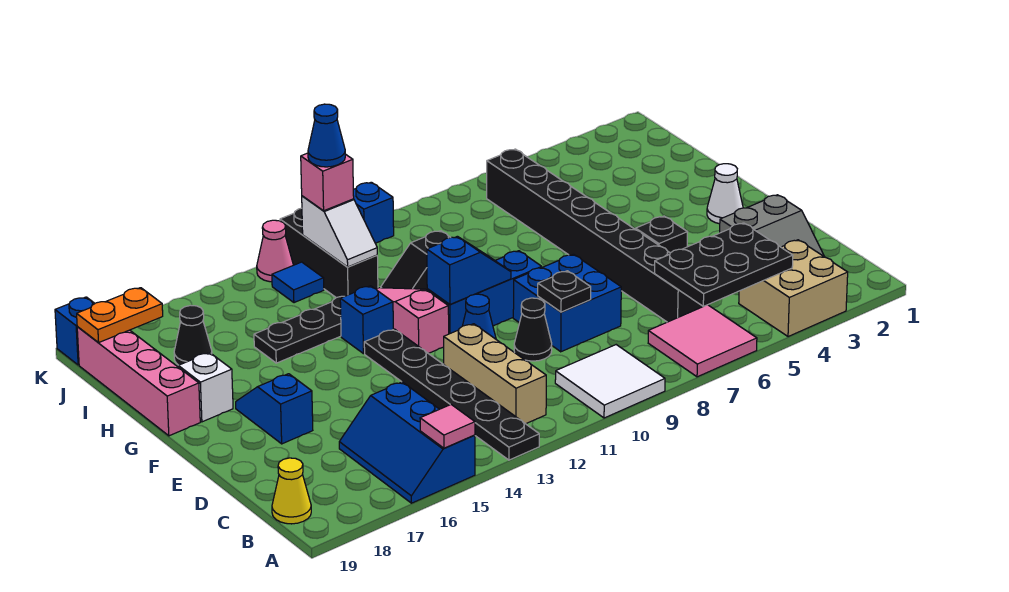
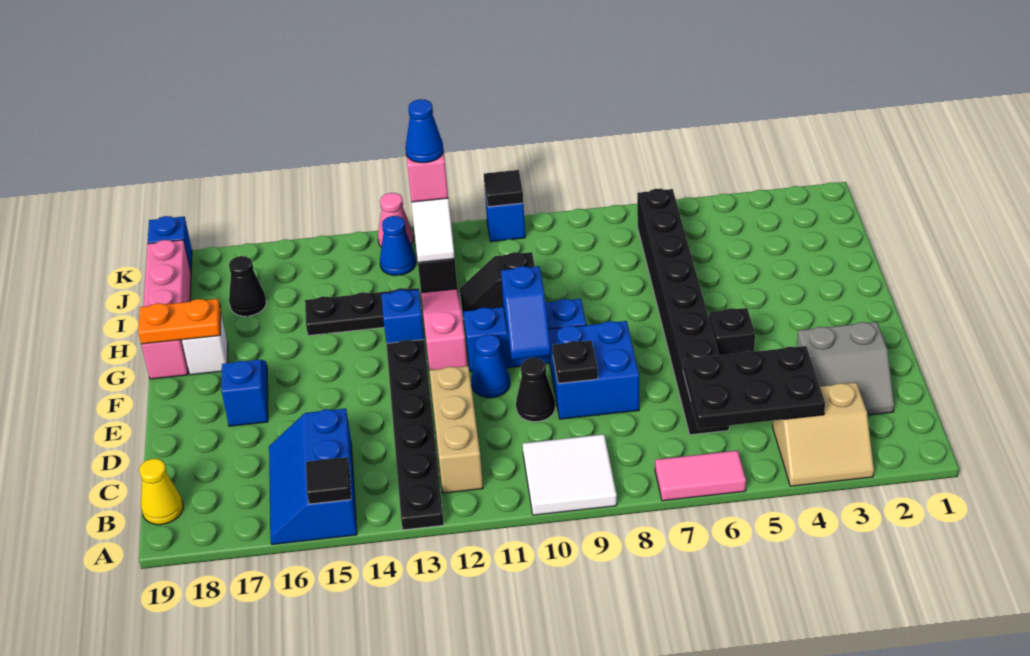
tan brick A3:B4 level 1 -> tan slope A3:B4 level 1 top B
pink tile A6:B7 level 1 -> pink tile A6:A7 level 1
pink tile A15 level 2 -> black tile A15 level 2
white cone F2 level 1 -> none
blue slope F10:F11 level 2 top 11 -> blue slope E10:F10 level 2 top F
blue tile J13 level 1 -> blue cone J13 level 1
orange plate J18:J19 level 2 -> orange plate G18:G19 level 2
none -> black tile K10 level 2

